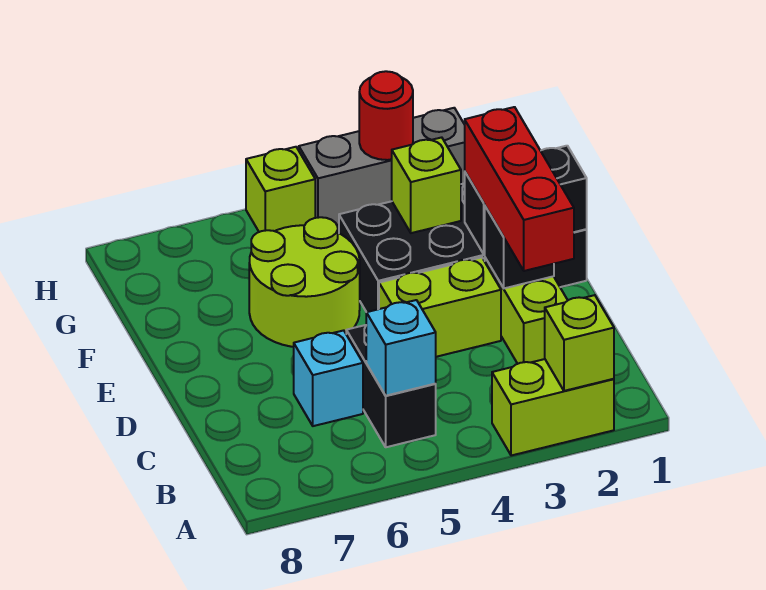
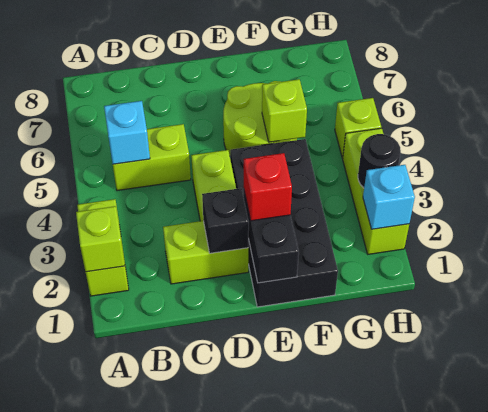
black brick B5:C5 level 1 -> lime brick B5:C5 level 1
red brick C2:E2 level 3 -> red brick E2 level 3
cyan brick C6 level 1 -> cyan brick H2 level 2
lime brick F3 level 2 -> lime brick F5 level 2
grey brick H2:H4 level 1 -> lime brick H2:H4 level 1
red round brick H3 level 2 -> black round brick H3 level 2

